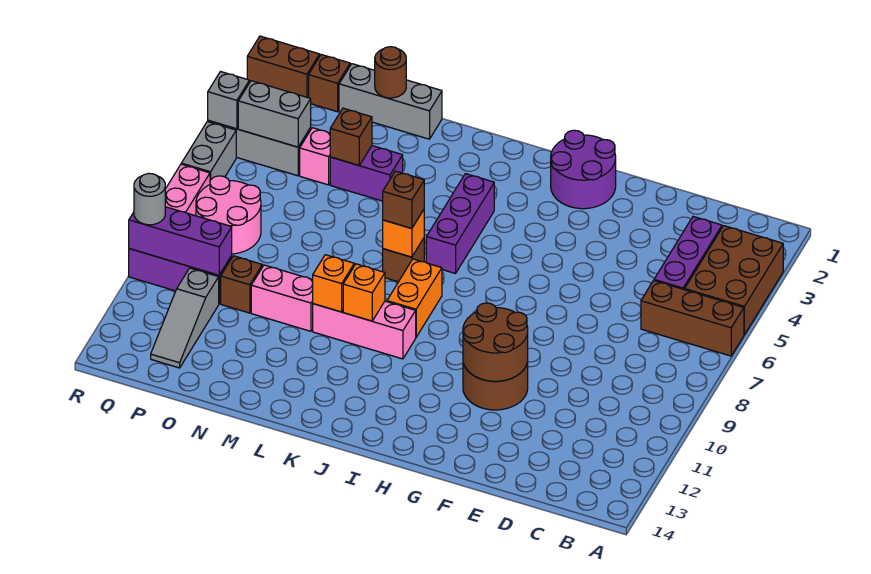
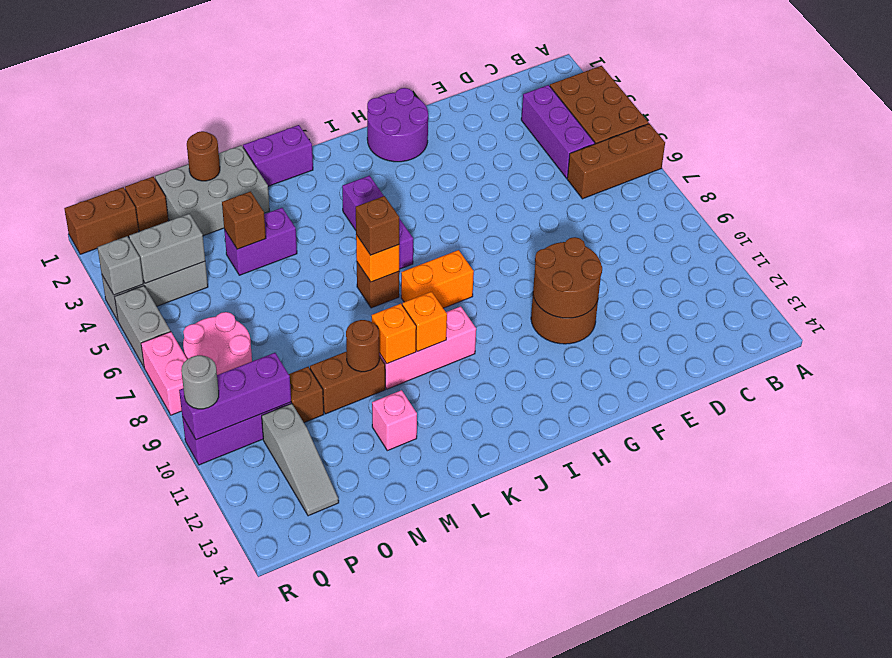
orange brick J8:J9 level 1 -> orange brick I8:J8 level 1
none -> purple brick K1:L1 level 1
grey brick M1:O1 level 1 -> grey brick M1:O2 level 1
pink brick M10:N10 level 1 -> brown brick M10:N10 level 1
none -> brown round brick M10 level 2
pink brick O4 level 1 -> pink brick M12 level 1

